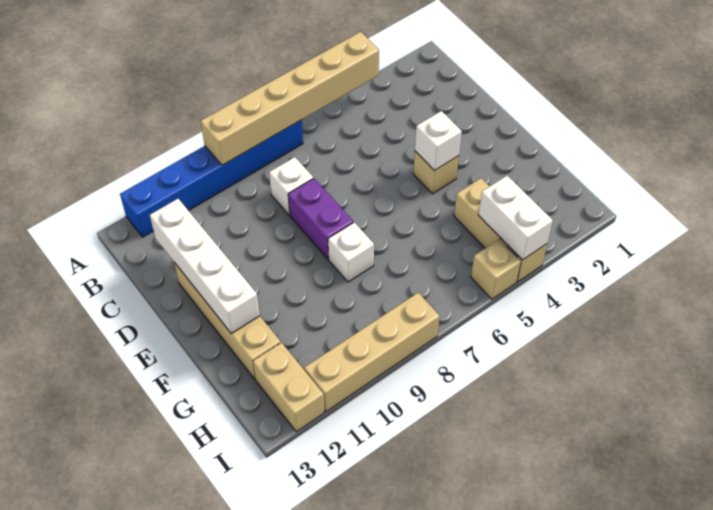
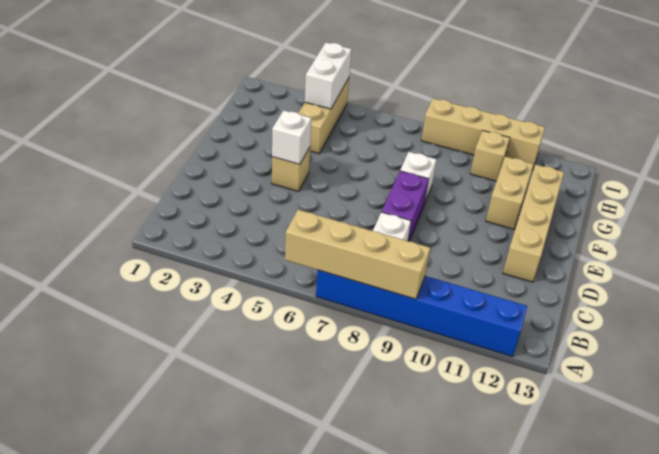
tan brick A4:A9 level 2 -> tan brick A6:A9 level 2
white brick C12:F12 level 2 -> none
tan brick H12:I12 level 1 -> tan brick F11:G11 level 1
tan brick I5 level 1 -> tan brick H10 level 1

